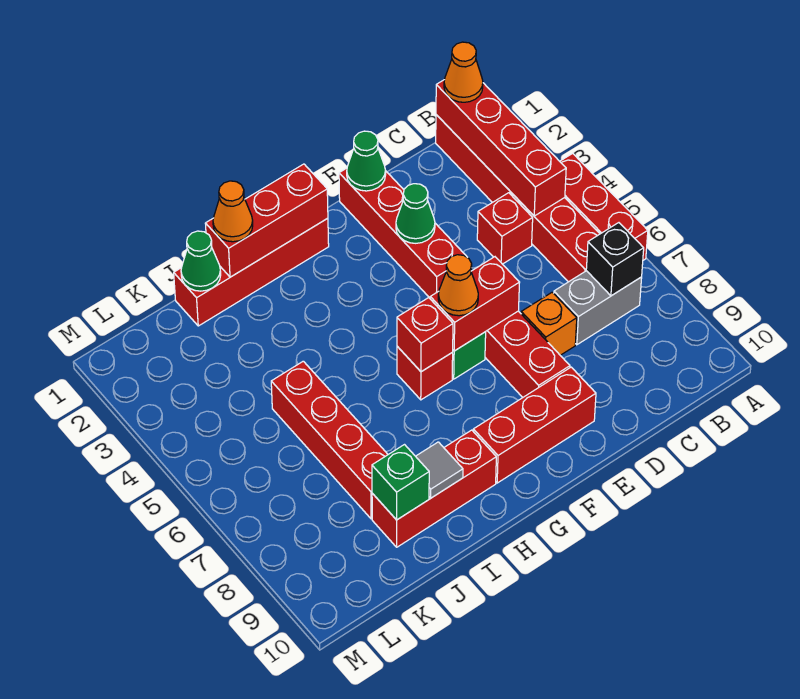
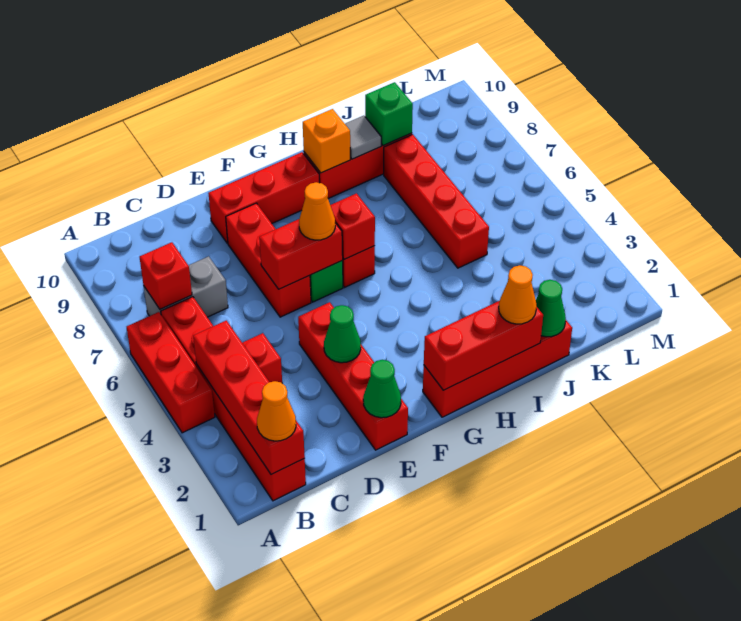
black brick B7 level 2 -> red brick B7 level 2
orange brick D7 level 1 -> orange brick H9 level 2

